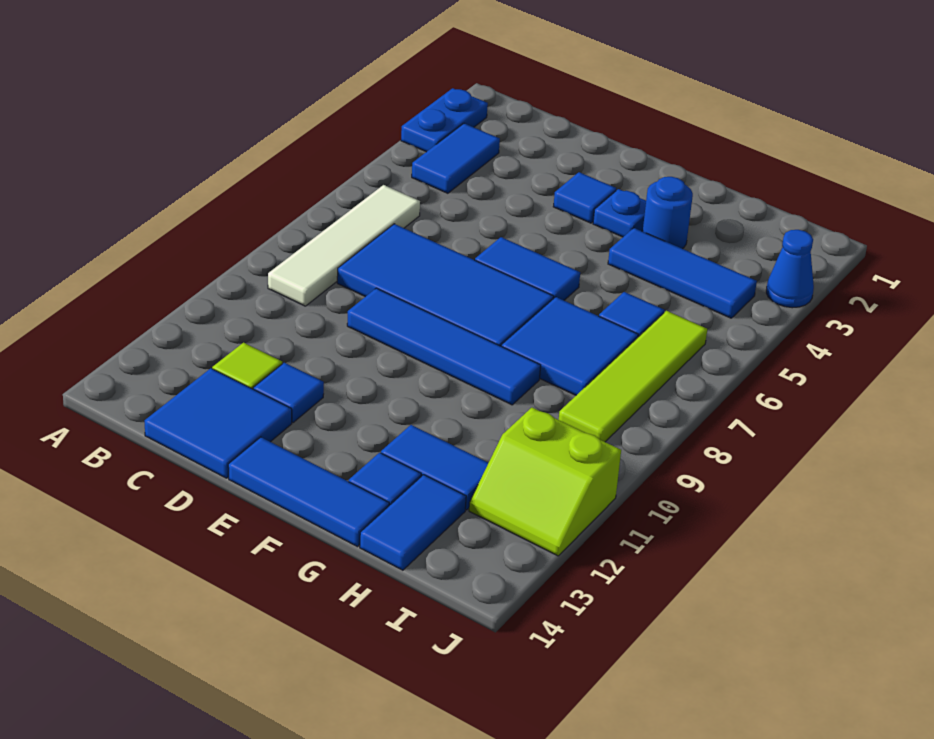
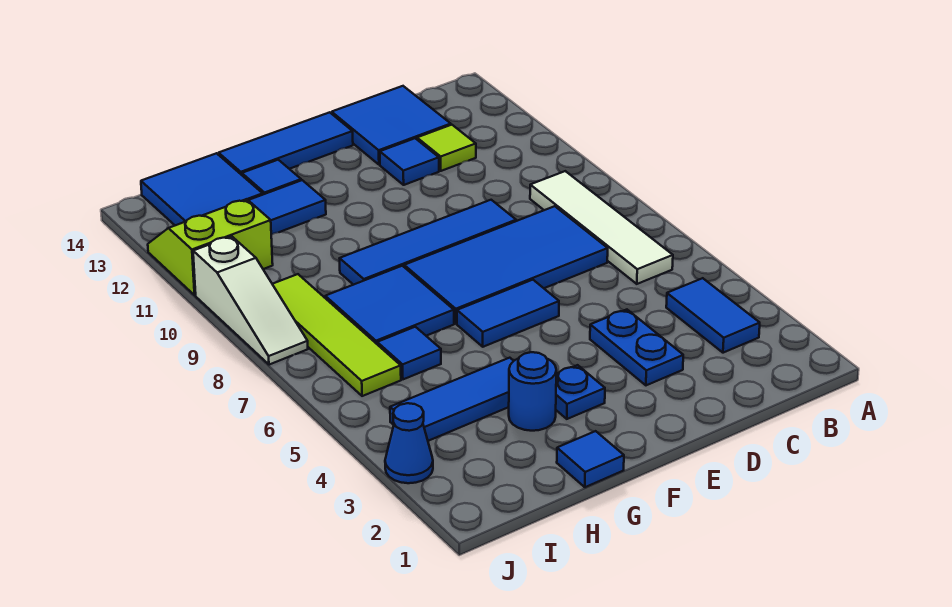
blue plate A2:A3 level 1 -> blue plate D3:D4 level 1
blue tile E3 level 1 -> blue tile G1 level 1
blue tile H13:H14 level 1 -> blue tile H13:I14 level 1
none -> white slope J8:J10 level 1 top 10

